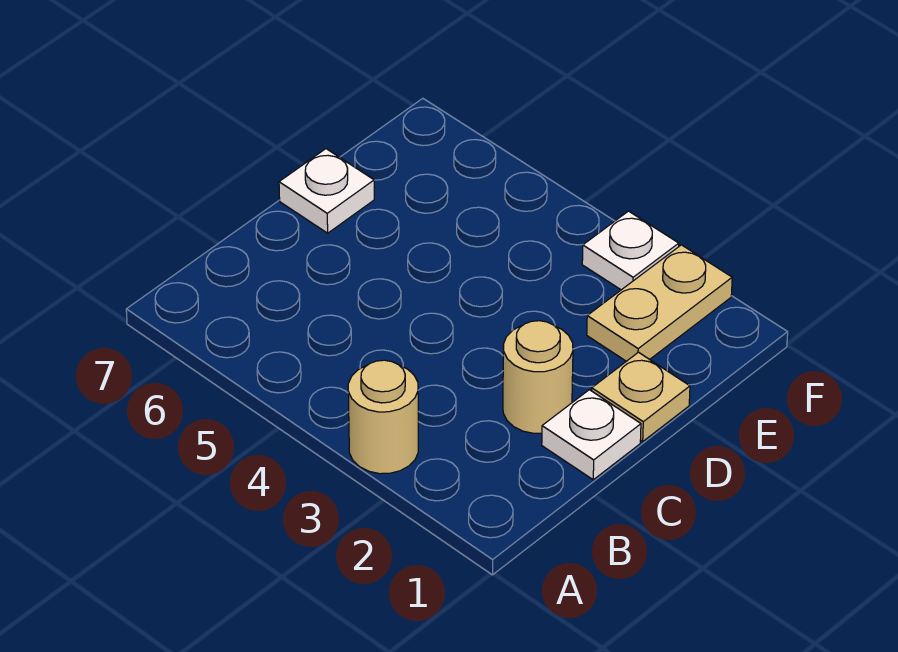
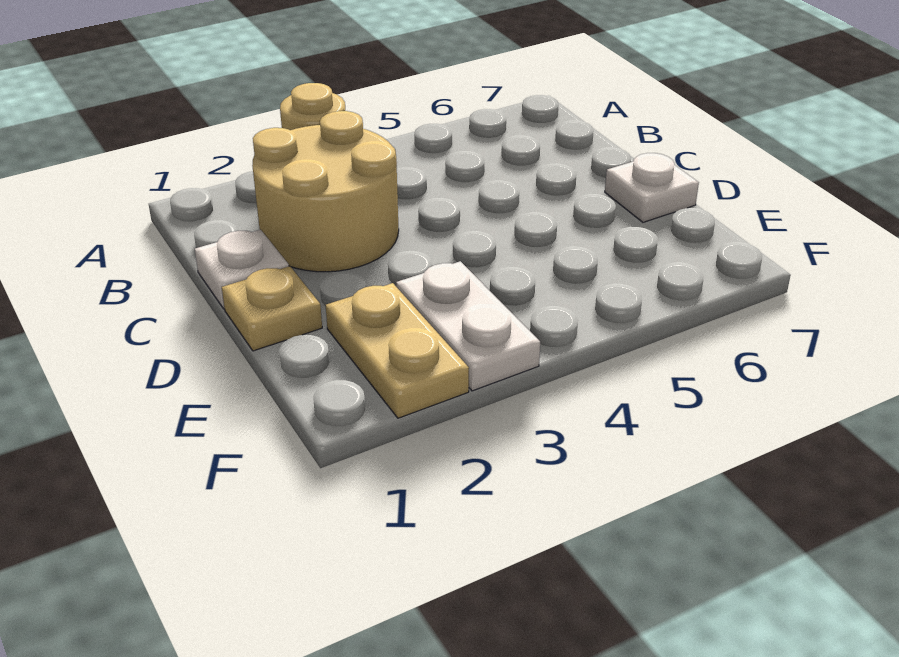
tan round brick C2 level 1 -> tan round brick B2:C3 level 1
white plate F3 level 1 -> white plate E3:F3 level 1

